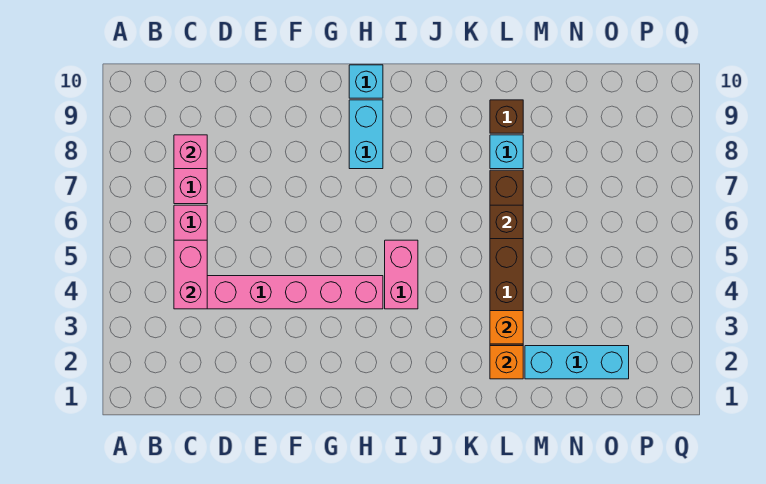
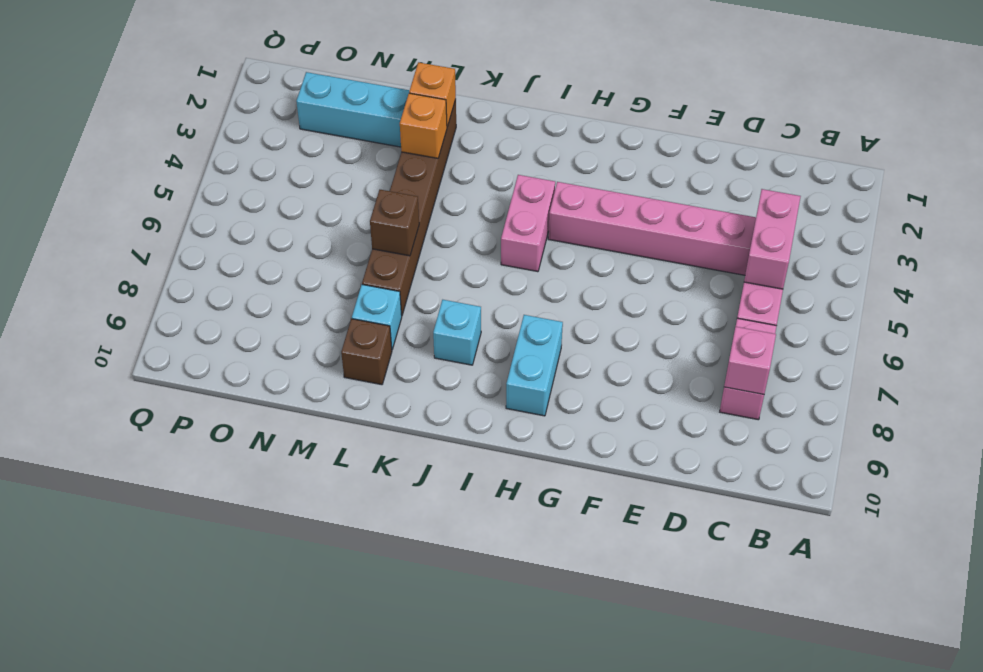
cyan brick H10 level 1 -> cyan brick J8 level 1

